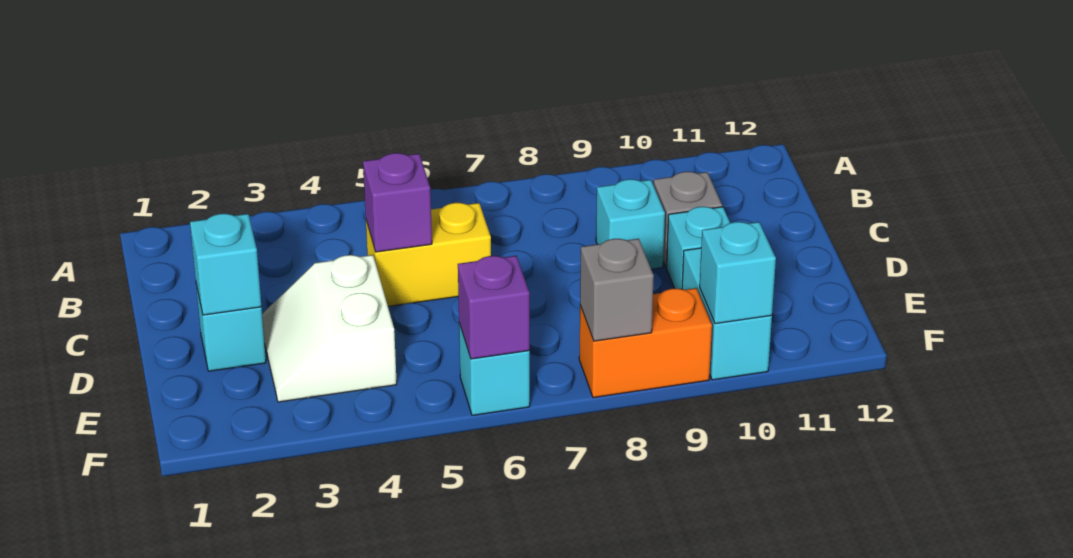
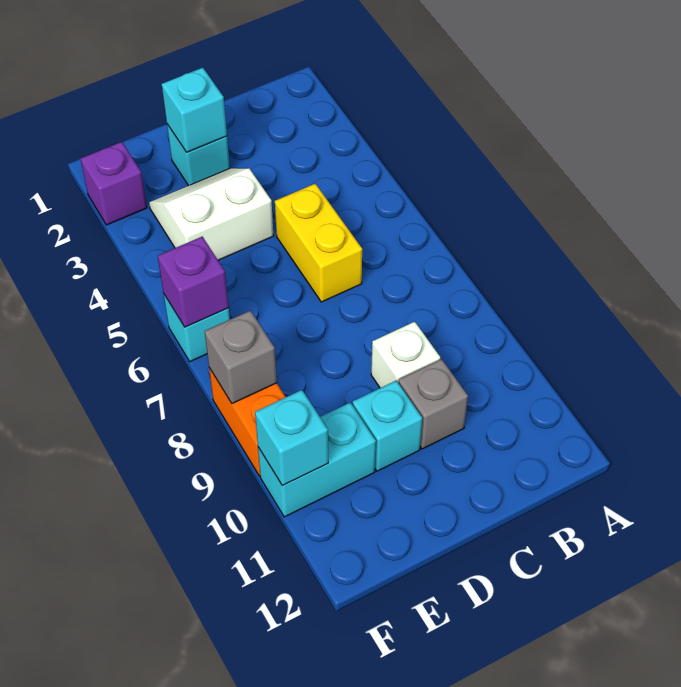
purple brick C5 level 2 -> purple brick F2 level 1
cyan brick C9 level 1 -> white brick C9 level 1

